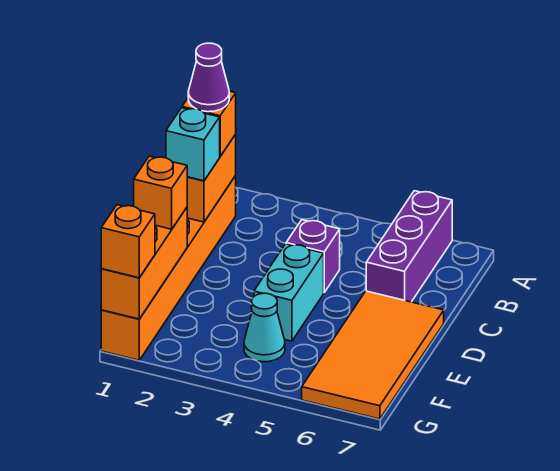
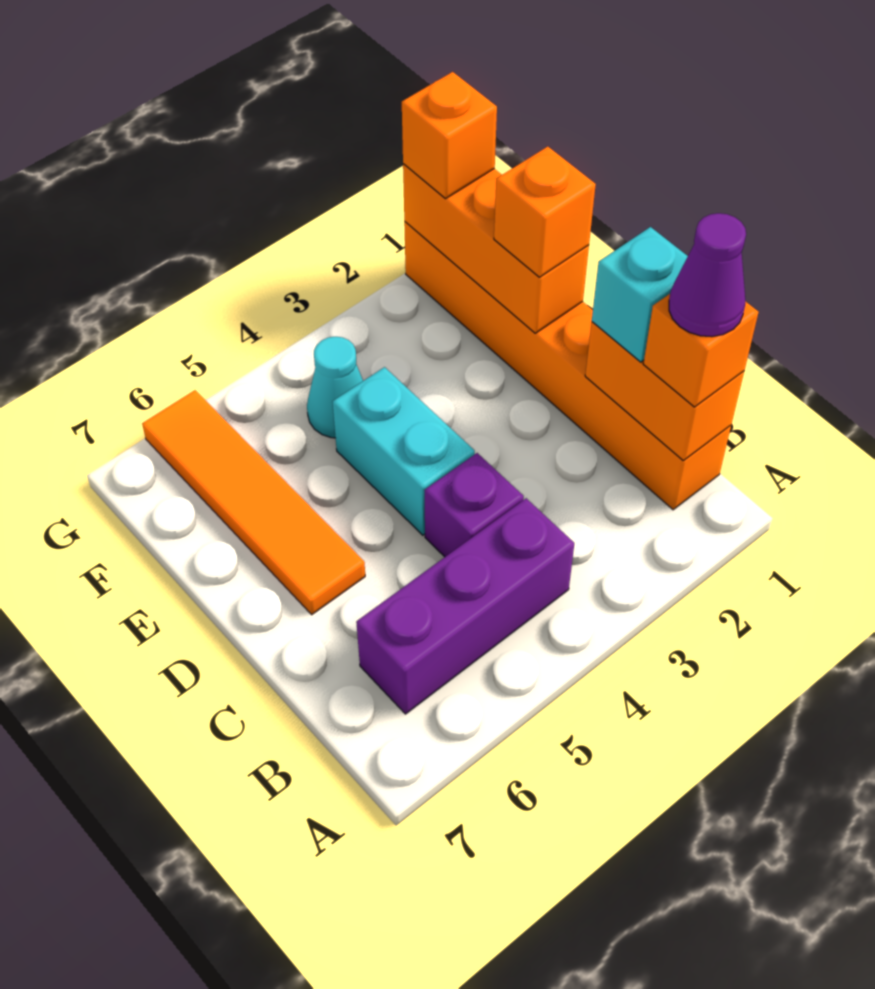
purple brick A6:C6 level 1 -> purple brick B4:B6 level 1
orange tile D6:G7 level 1 -> orange tile D6:G6 level 1

